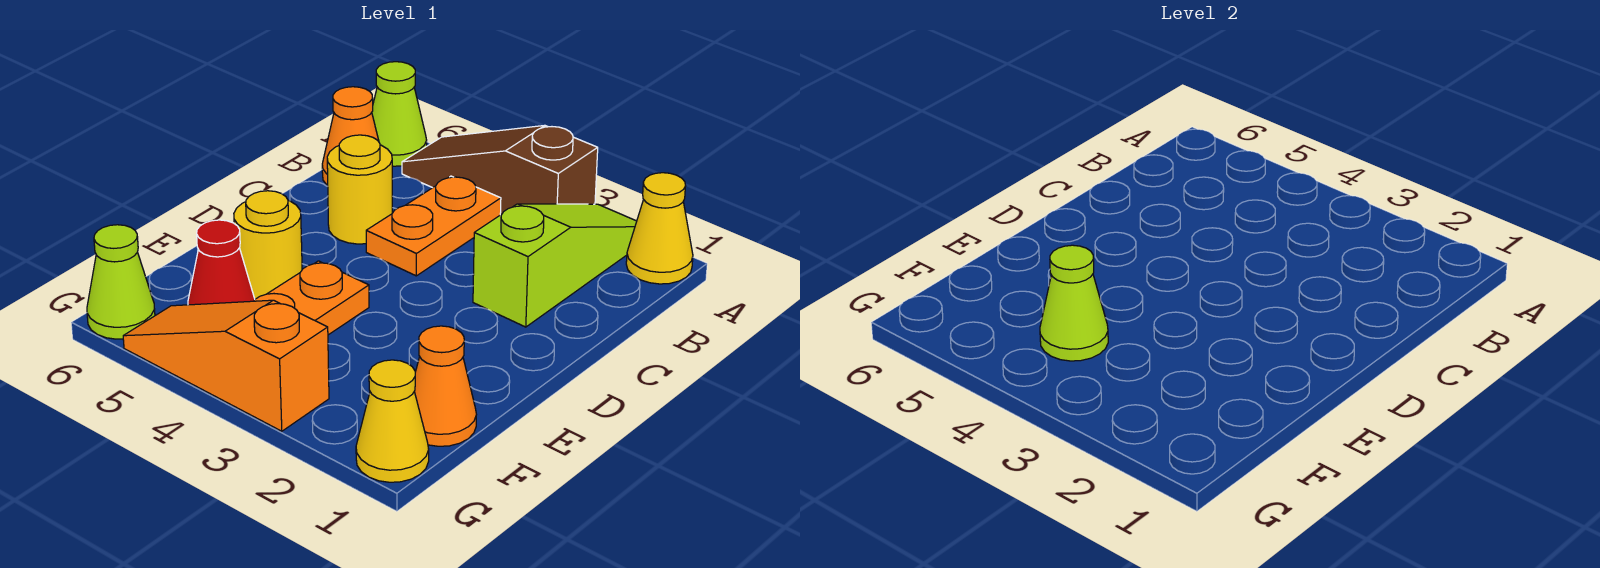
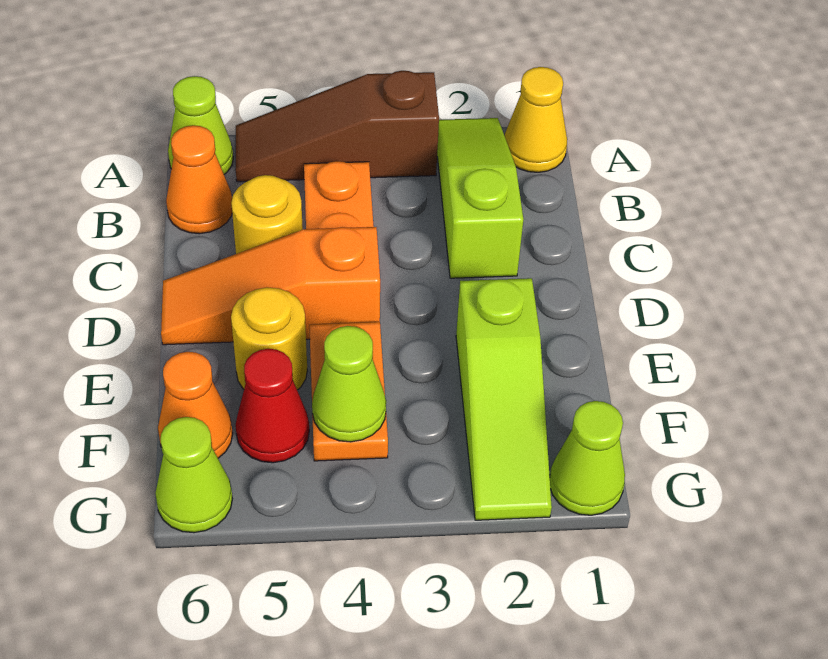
none -> lime slope E2:G2 level 1 top E
orange cone F1 level 1 -> orange cone F6 level 1
yellow cone G1 level 1 -> lime cone G1 level 1
orange slope G3:G5 level 1 top 3 -> orange slope D4:D6 level 1 top 4

